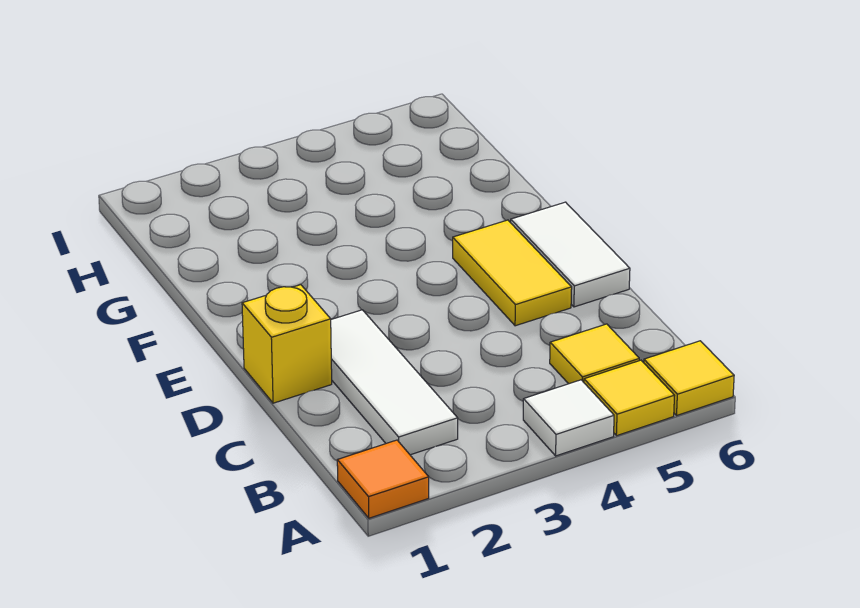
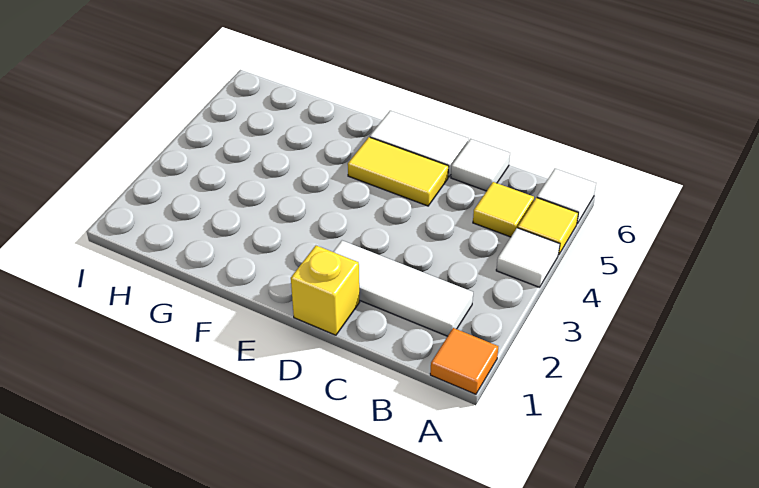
yellow tile A6 level 1 -> white tile A6 level 1
none -> white tile C6 level 1

